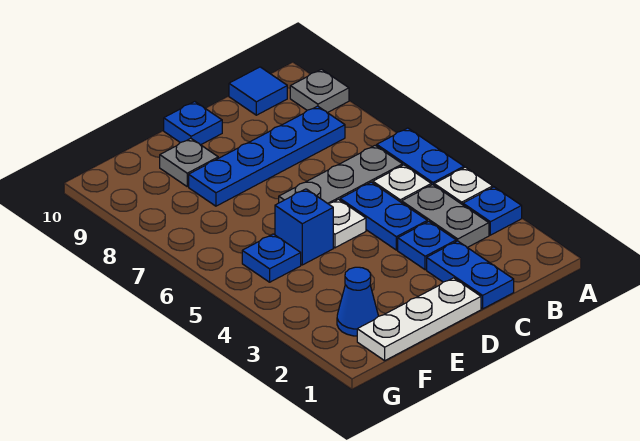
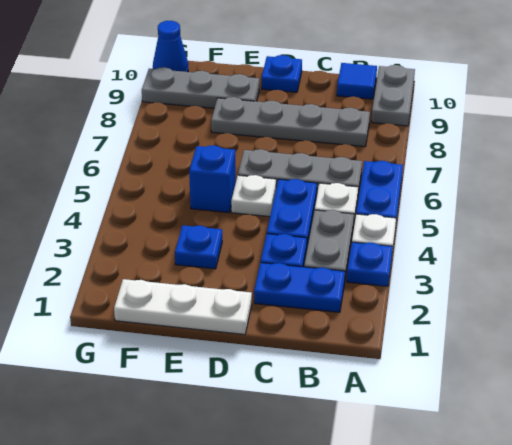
grey plate A9 level 1 -> grey plate A9:A10 level 1
blue plate B8:E8 level 1 -> grey plate B8:E8 level 1
blue plate C1:C2 level 1 -> blue plate B2:C2 level 1
grey plate E9 level 1 -> grey plate E9:G9 level 1
blue cone F2 level 1 -> blue cone G10 level 1
blue plate F5 level 1 -> blue plate E3 level 1

